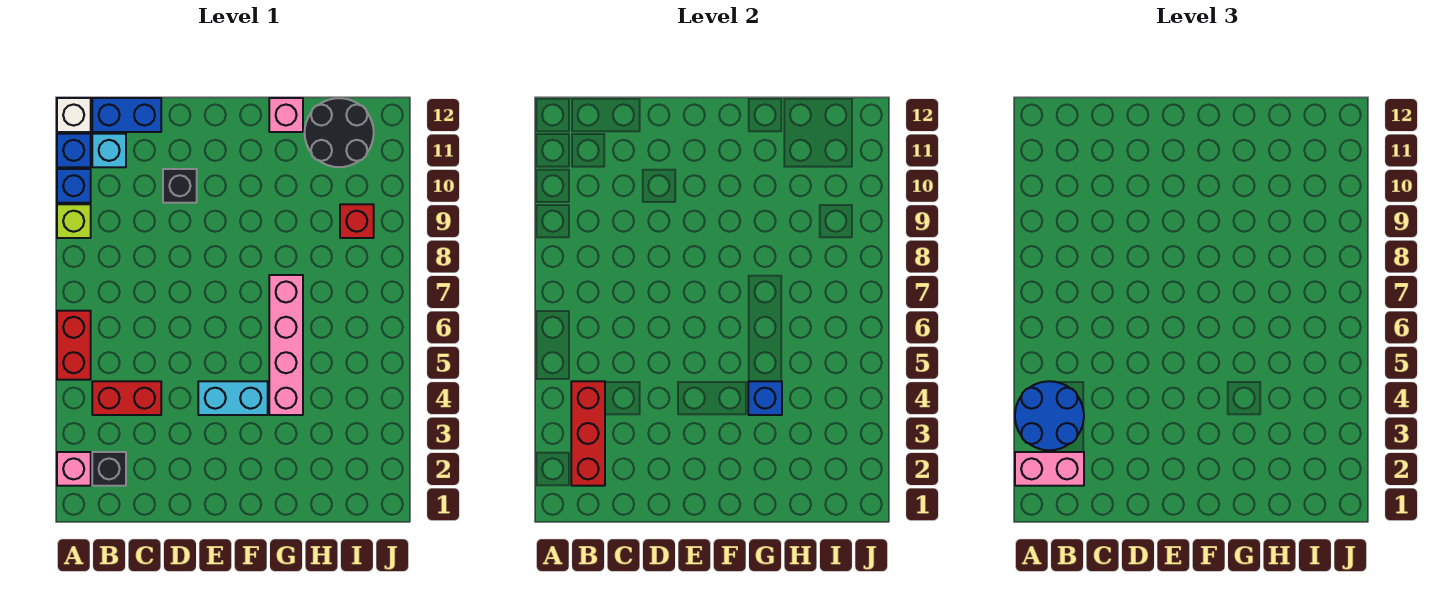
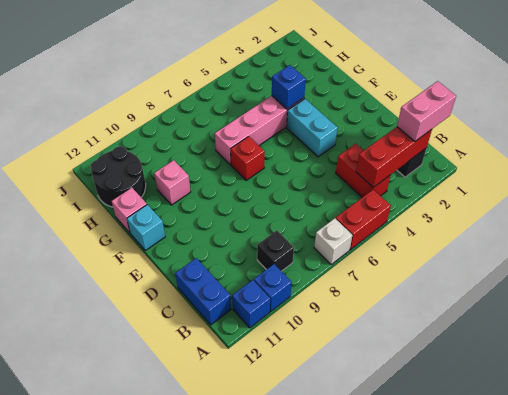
pink brick A2 level 1 -> pink brick G10 level 1
pink brick A2:B2 level 3 -> pink brick B1:B2 level 3
blue round brick A3:B4 level 3 -> none
lime brick A9 level 1 -> none
white brick A12 level 1 -> white brick A7 level 1
cyan brick B11 level 1 -> cyan brick F12 level 1
black brick D10 level 1 -> black brick B9 level 1
red brick I9 level 1 -> red brick F7 level 1

